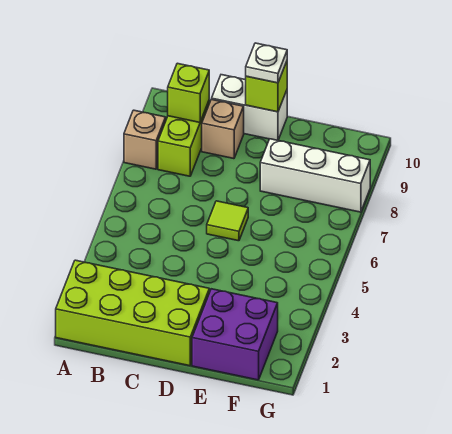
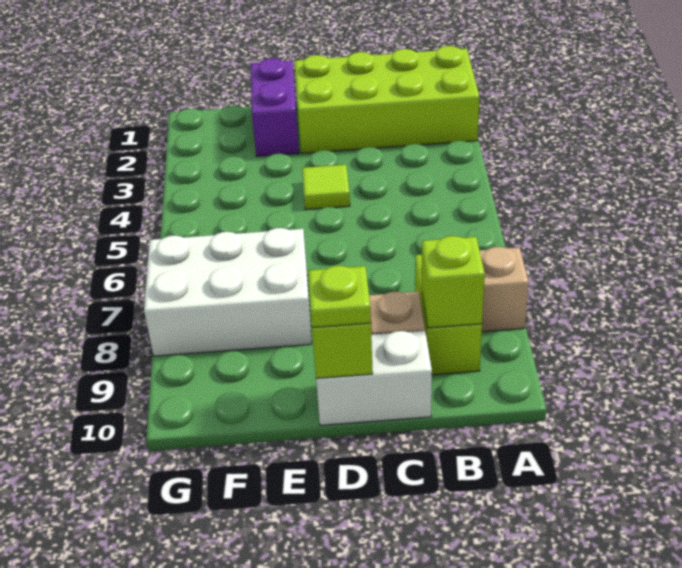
lime tile D6 level 1 -> lime tile D4 level 1
white plate D10 level 3 -> lime plate D10 level 3
purple brick E1:F2 level 1 -> purple brick E1:E2 level 1
white brick E8:G8 level 1 -> white brick E7:G8 level 1

